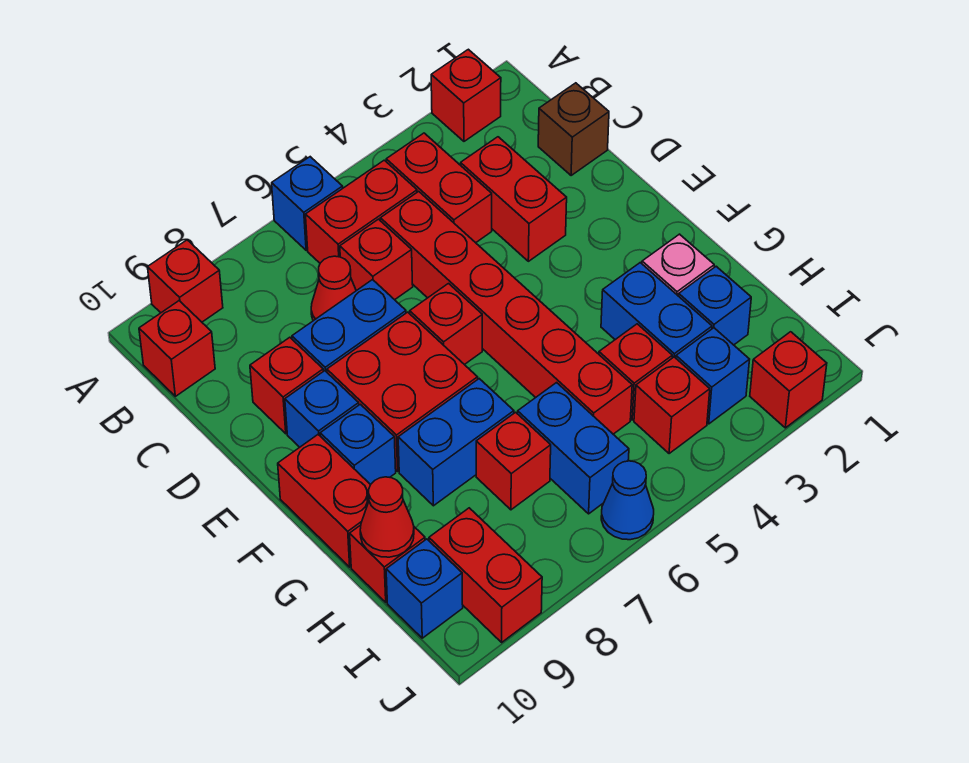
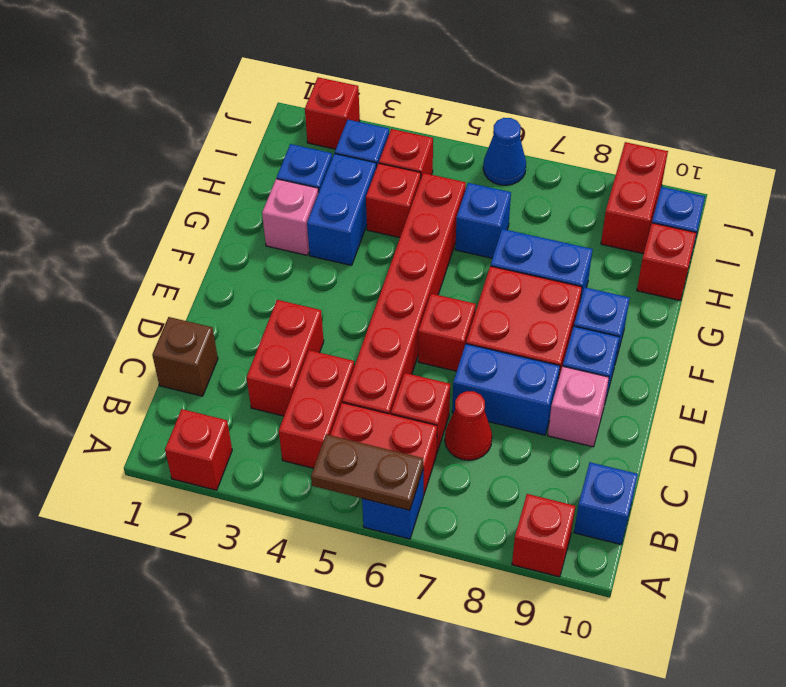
none -> brown plate A5:A6 level 2
red brick B10 level 1 -> blue brick B10 level 1
red brick D9 level 1 -> pink brick D9 level 1
red brick F10:G10 level 1 -> none
blue brick H6:I6 level 1 -> blue brick H6 level 1
red brick H7 level 1 -> none
red cone H10 level 2 -> none

